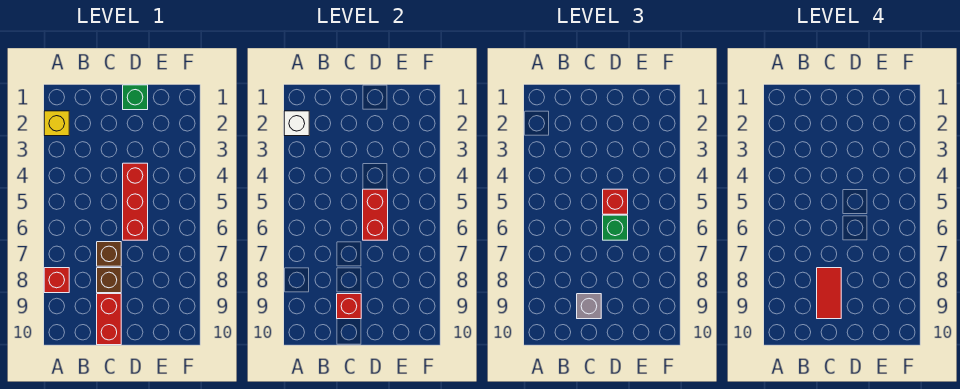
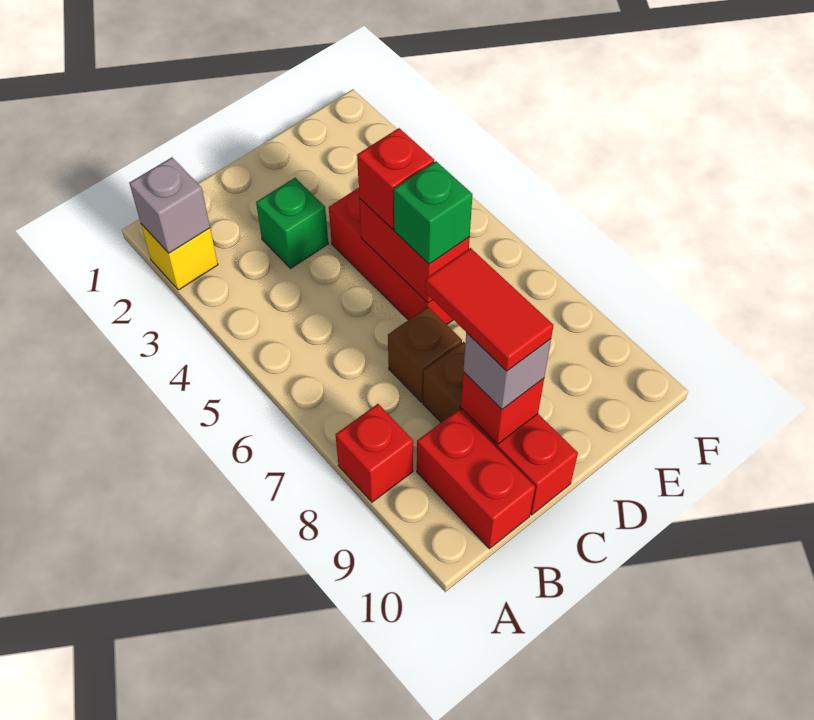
white brick A2 level 2 -> grey brick A2 level 2
none -> red brick B9:B10 level 1
green brick D1 level 1 -> green brick C3 level 1

